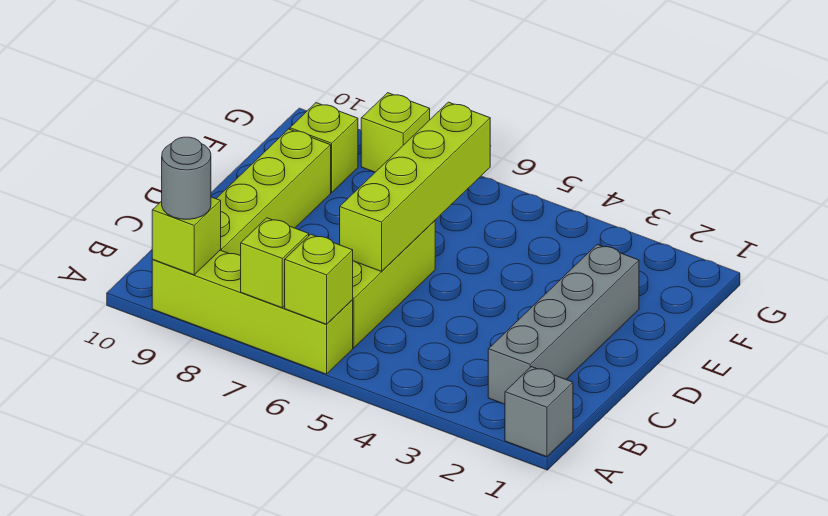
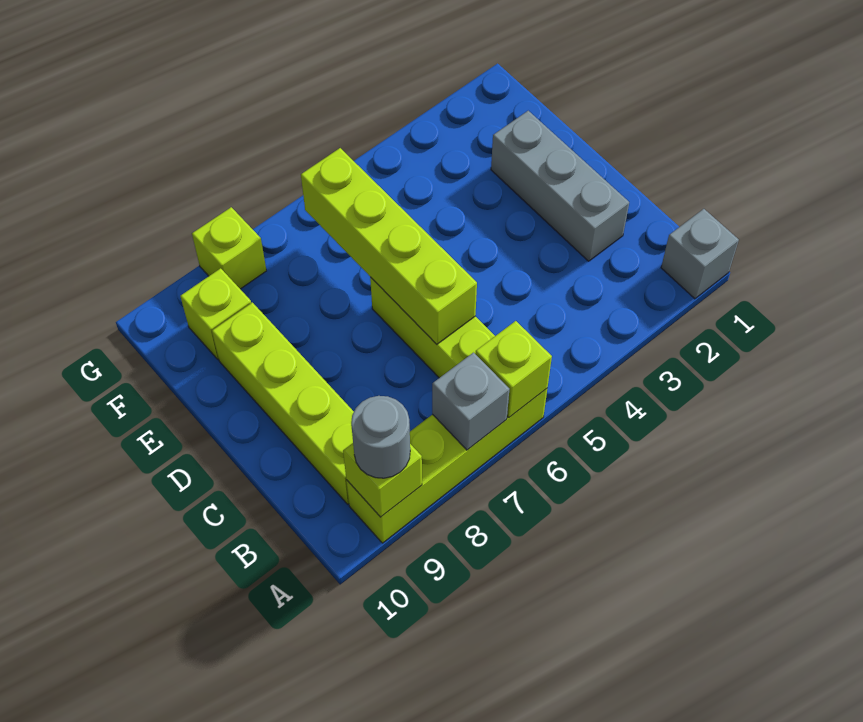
lime brick A7 level 2 -> grey brick A7 level 2
grey brick B2:E2 level 1 -> grey brick C2:E2 level 1

